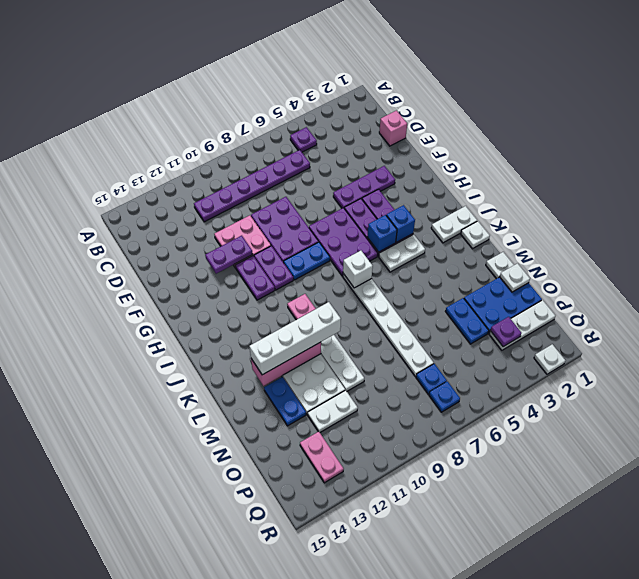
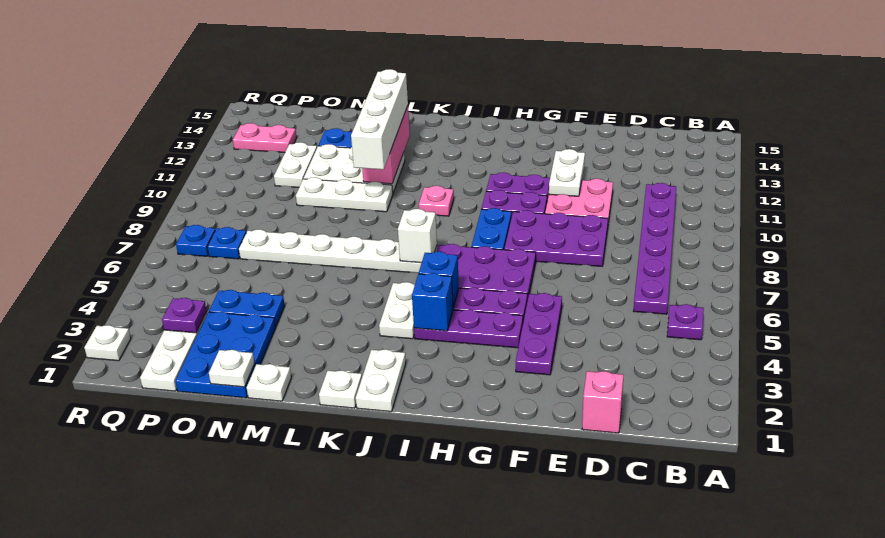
purple plate F11:F12 level 2 -> white plate F11:F12 level 2

